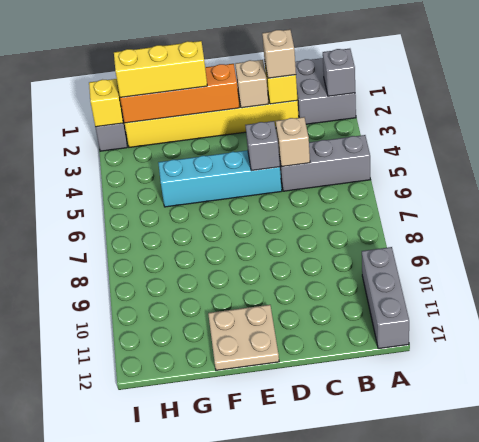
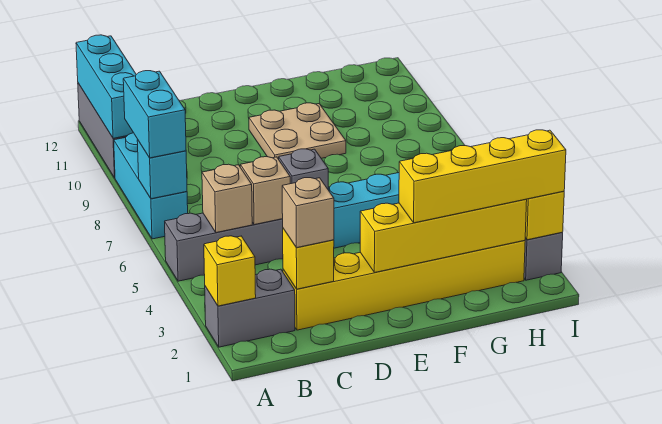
grey brick A1:B2 level 1 -> grey brick A2:B2 level 1
grey brick A2 level 2 -> yellow brick A2 level 2
none -> cyan brick A7:A9 level 1
none -> cyan brick A7 level 2
none -> cyan brick A7:A8 level 3
none -> cyan brick A10:A12 level 2
tan brick D2 level 2 -> tan brick B5 level 2
orange brick E2:H2 level 2 -> yellow brick E2:H2 level 2
tan plate E11:F12 level 1 -> tan plate E9:F10 level 1
yellow brick F2:H2 level 3 -> yellow brick F2:I2 level 3

